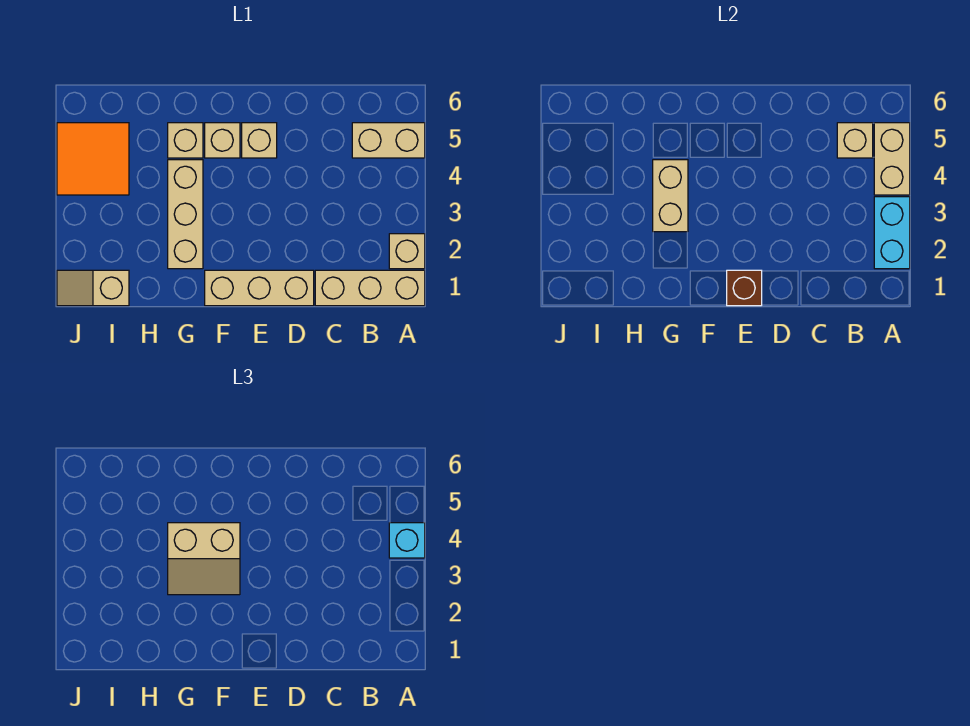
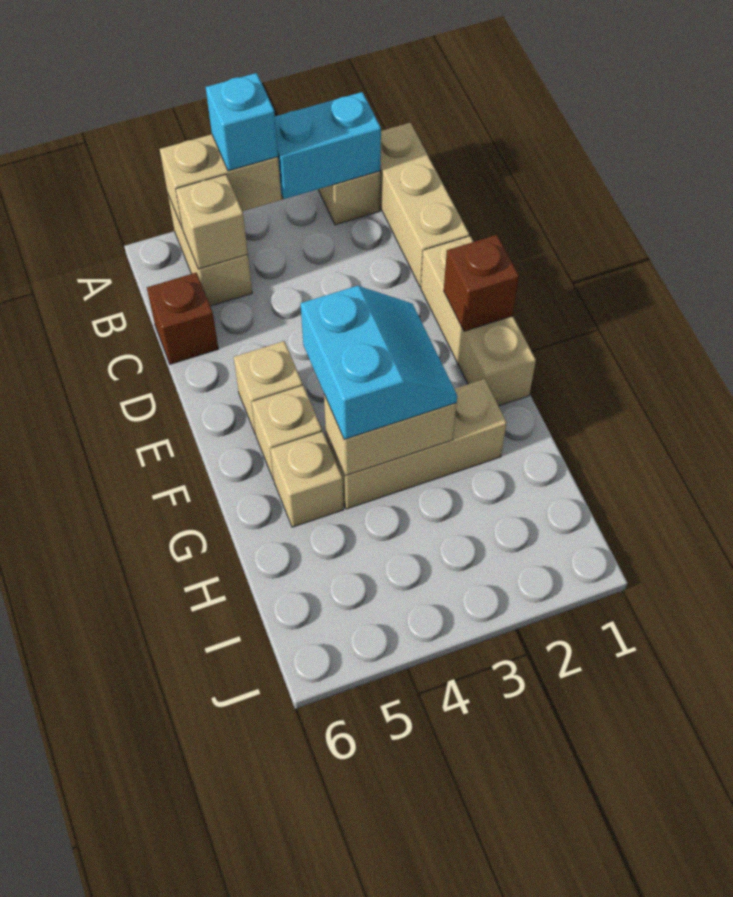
none -> brown brick C6 level 1
tan slope F3:G4 level 3 top 4 -> cyan slope F3:G4 level 3 top 4
tan slope I1:J1 level 1 top I -> none
orange tile I4:J5 level 1 -> none

